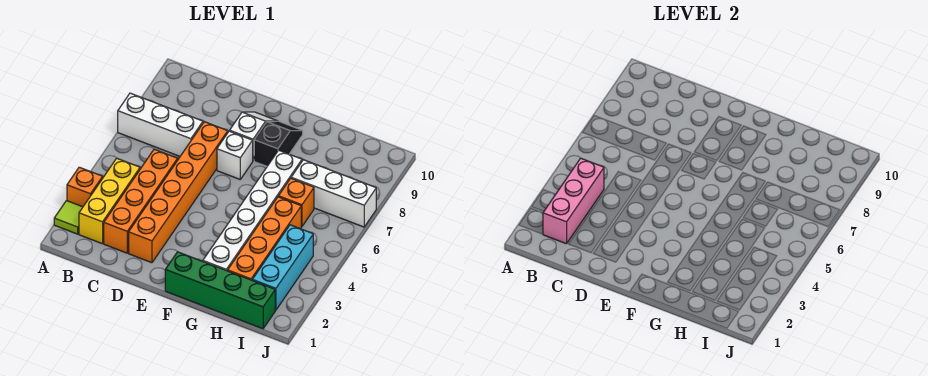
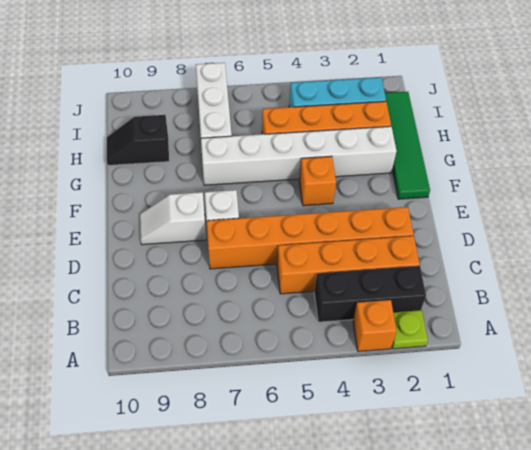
lime tile A2 level 1 -> lime plate A2 level 1
white brick A7:C7 level 1 -> none
yellow brick B2:B4 level 1 -> black brick B2:B4 level 1
pink brick B2:B4 level 2 -> none
green brick F1:I1 level 1 -> green tile F1:I1 level 1
black slope F8:F9 level 1 top 8 -> black slope H9:H10 level 1 top 9
orange brick H6 level 1 -> orange brick F4 level 1

